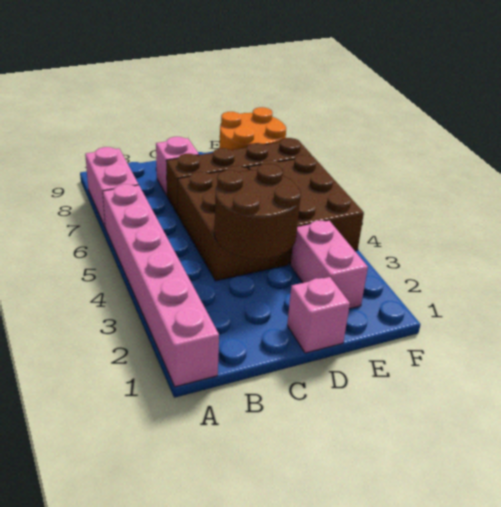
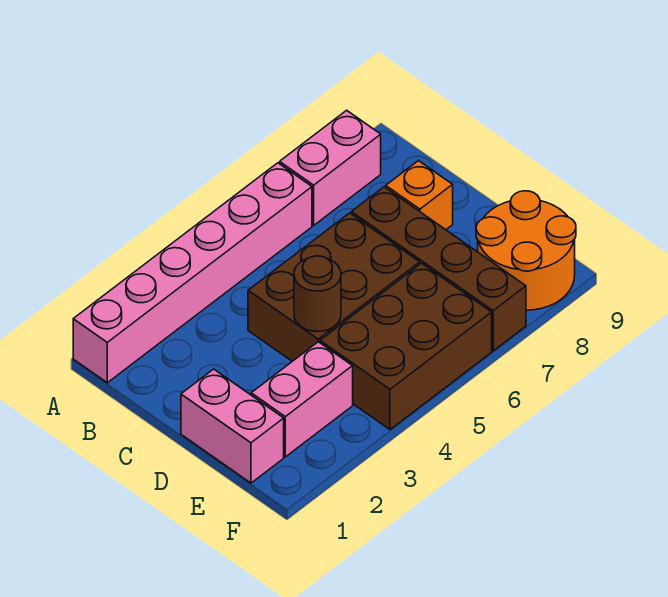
brown round brick C3:D4 level 2 -> brown round brick D4 level 2
pink brick C8 level 1 -> orange brick C8 level 1
pink brick D1 level 1 -> pink brick D1:E1 level 1

